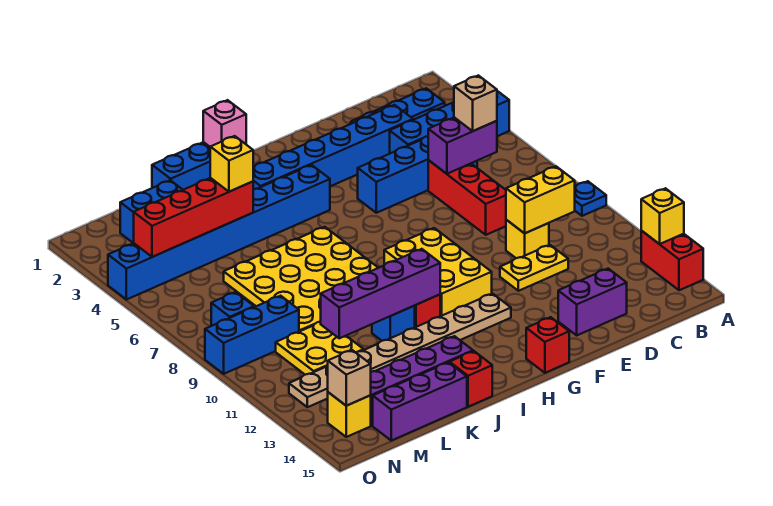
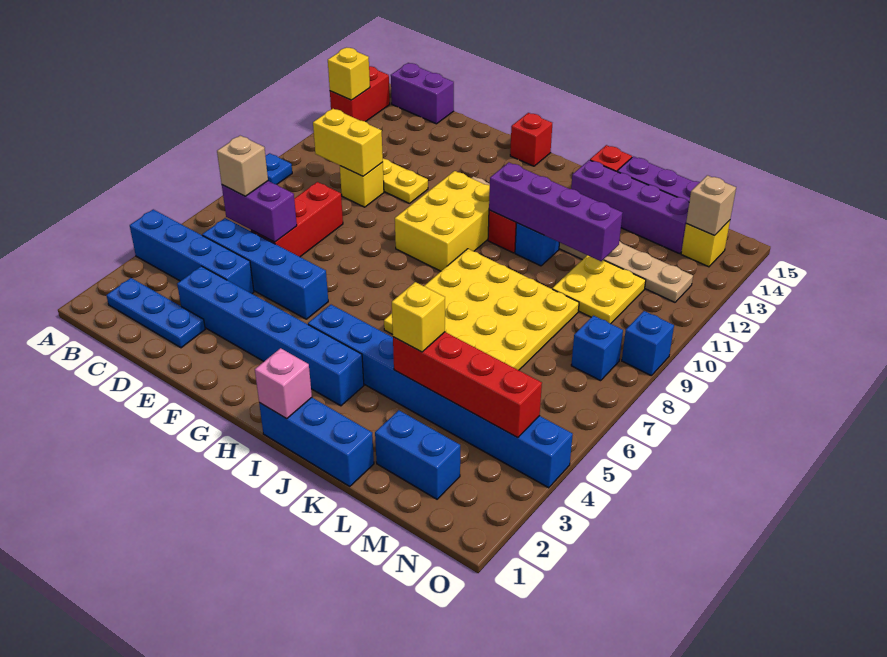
purple brick D14:E14 level 1 -> purple brick B15:C15 level 1
blue brick M9:O9 level 1 -> blue brick O9 level 1

